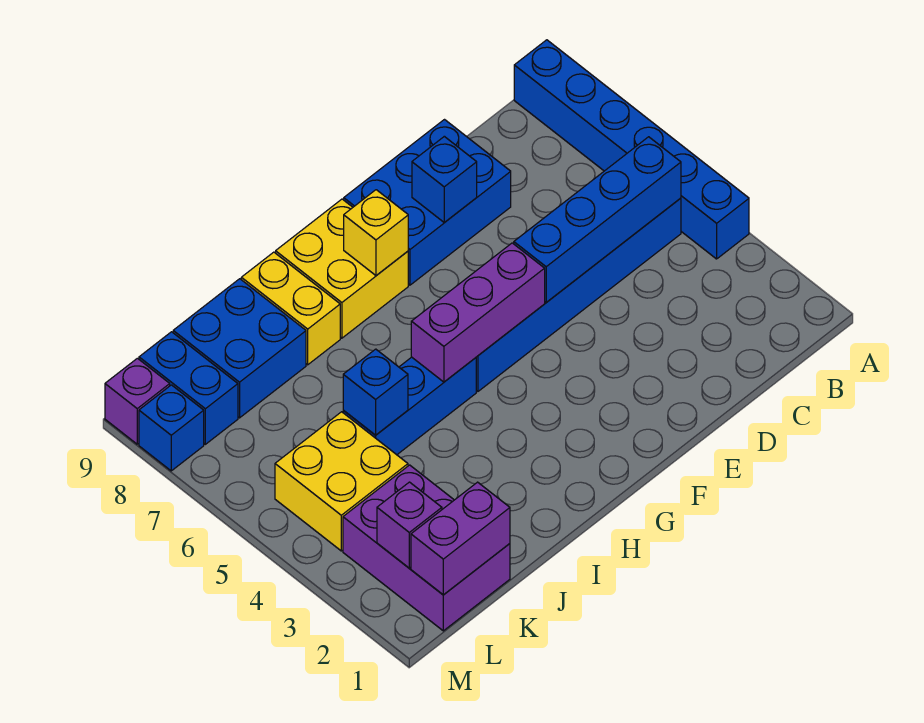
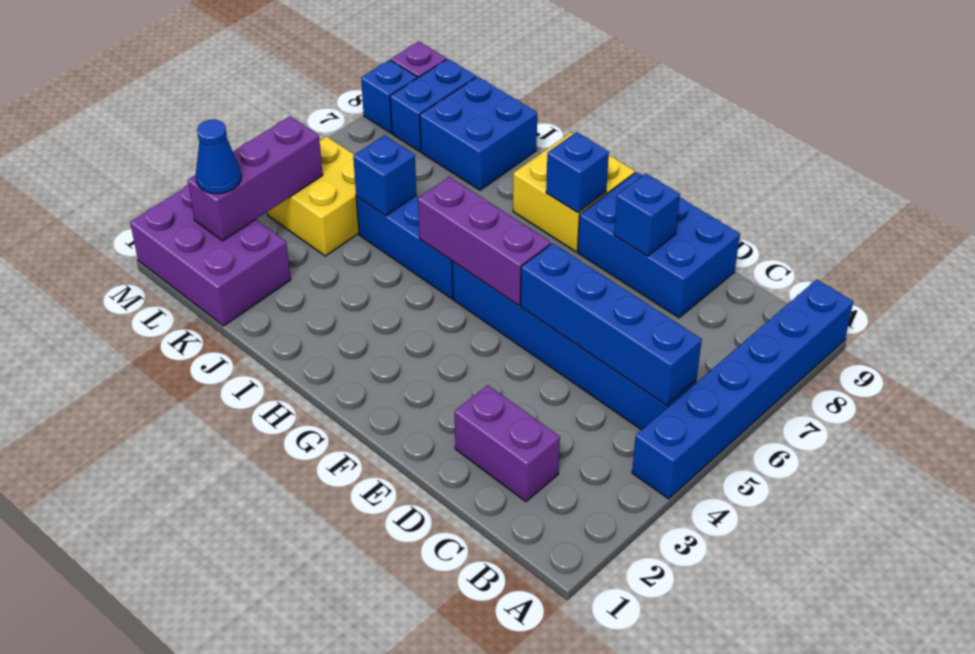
yellow brick G8 level 2 -> blue brick G8 level 2
yellow brick I8:I9 level 1 -> none
purple brick K1:L3 level 1 -> purple brick K1:M2 level 1
purple brick K1:L1 level 2 -> purple brick C2:D2 level 1
purple brick L2 level 2 -> purple brick L2:L4 level 2
none -> blue cone L2 level 3

